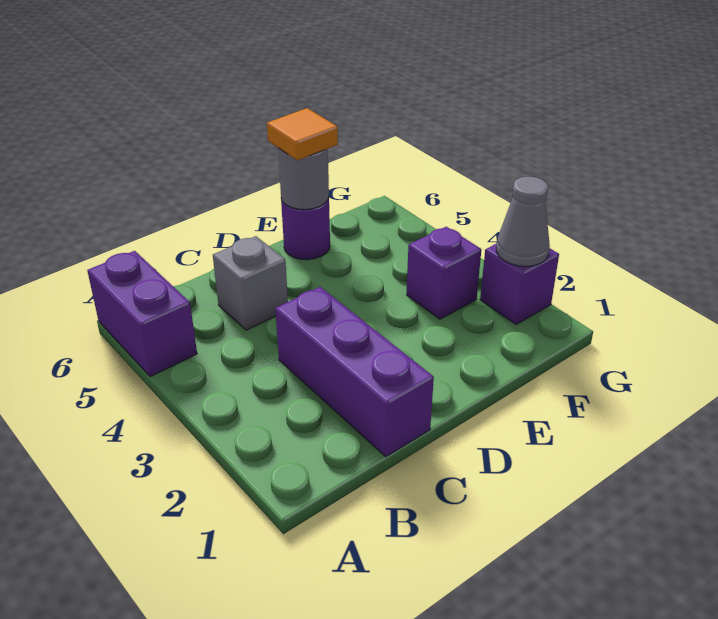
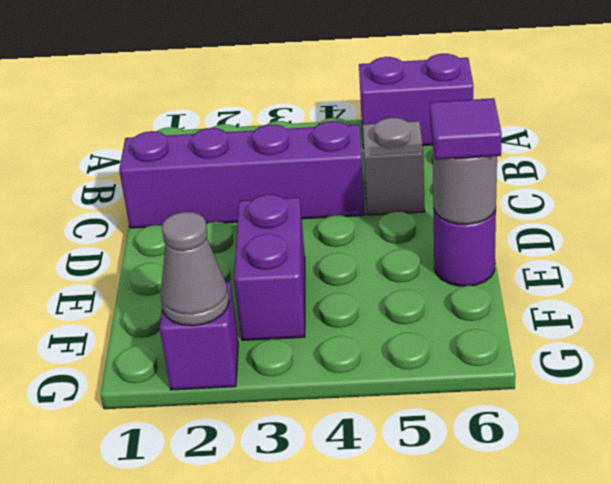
purple brick C1:C3 level 1 -> purple brick C1:C4 level 1
orange tile E6 level 3 -> purple tile E6 level 3
purple brick F3 level 1 -> purple brick E3:F3 level 1

